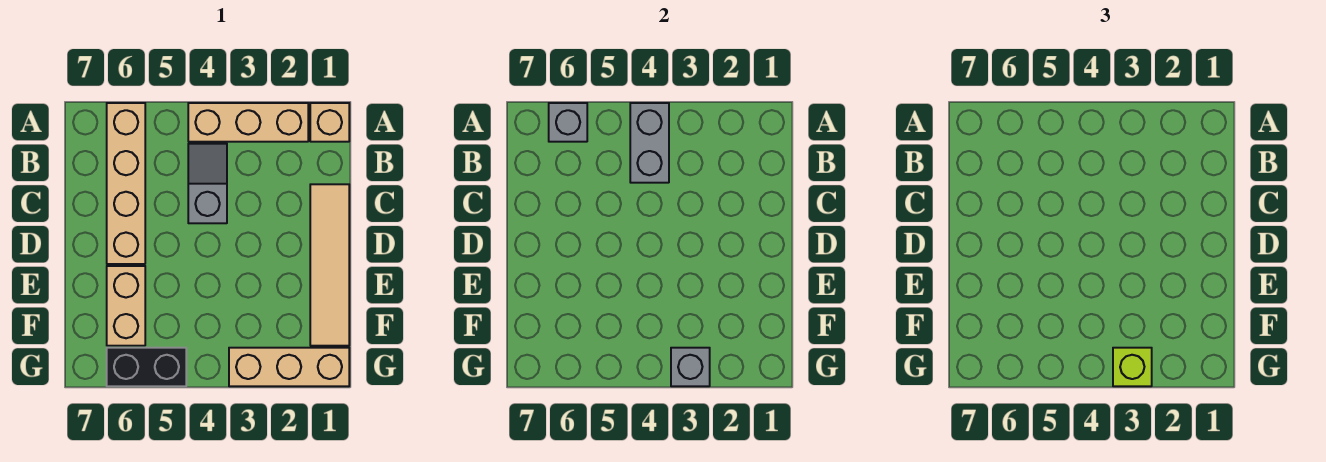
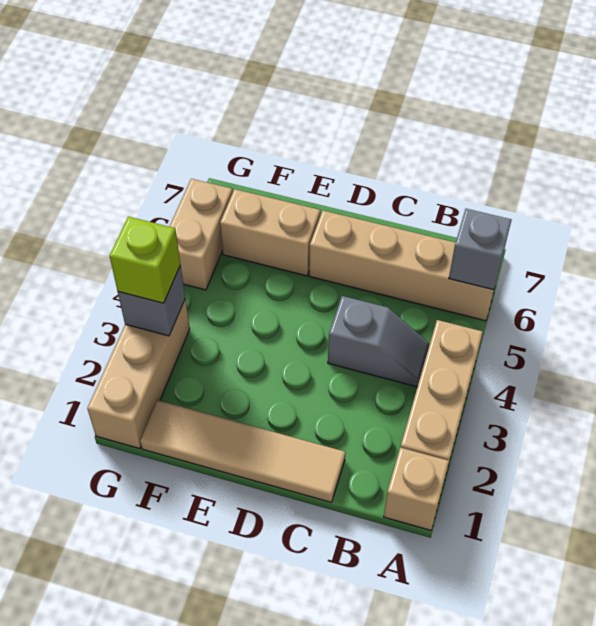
grey brick A4:B4 level 2 -> none
black brick G5:G6 level 1 -> tan brick G5:G6 level 1

